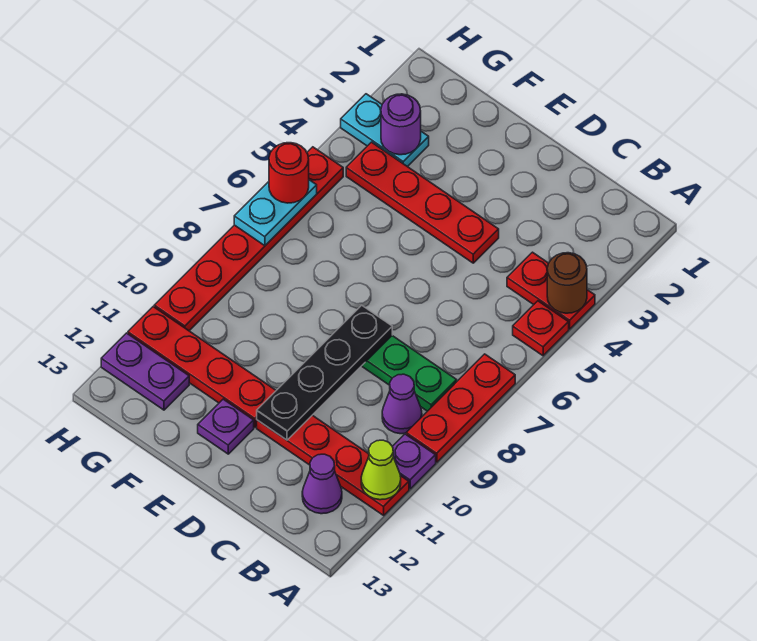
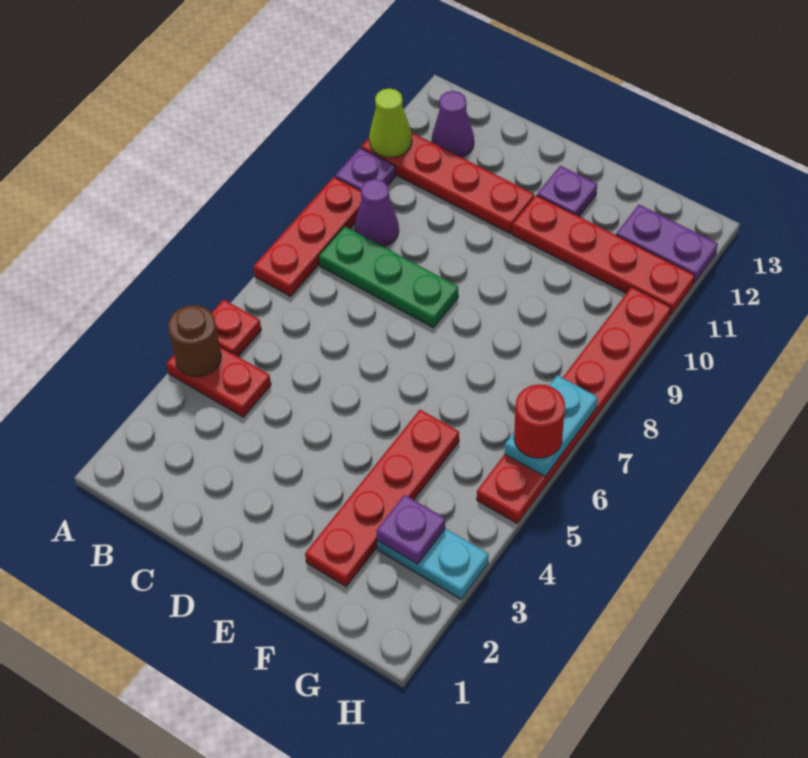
red plate D4:G4 level 1 -> red plate F2:F5 level 1
black plate D8:D11 level 2 -> none
purple round brick G3 level 2 -> purple plate G3 level 2

